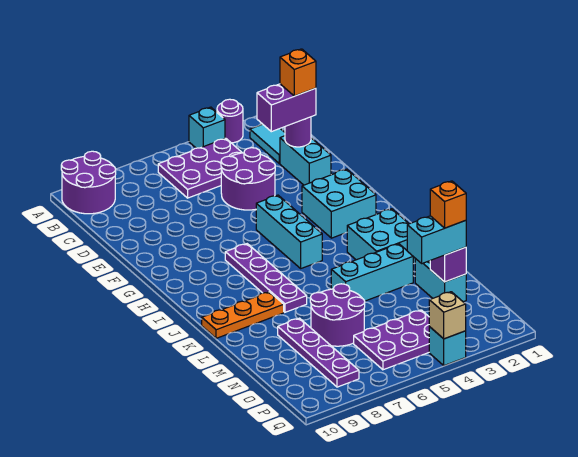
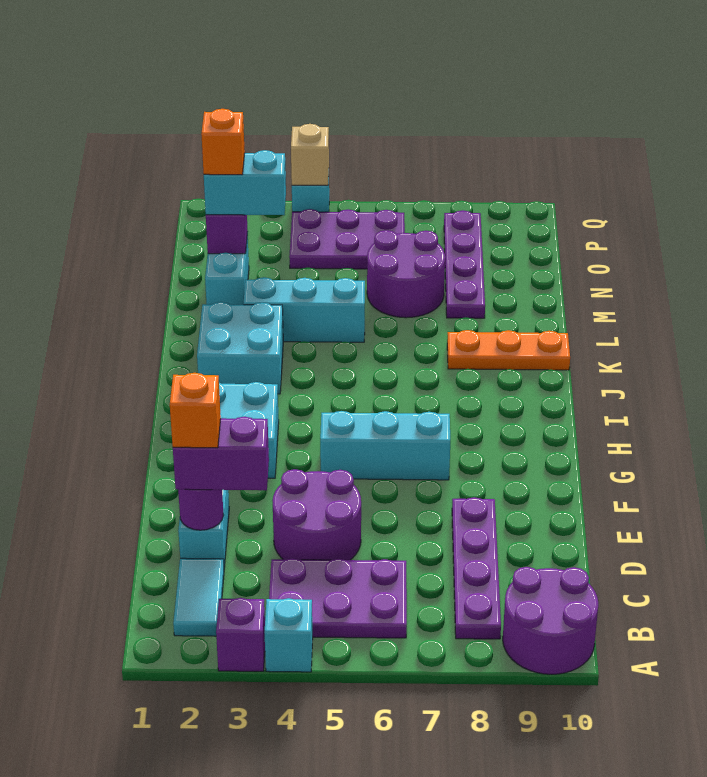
purple round brick A3 level 1 -> purple brick A3 level 1
cyan brick G5:I5 level 1 -> cyan brick G5:G7 level 1
purple plate H7:K7 level 1 -> purple plate B8:E8 level 1

